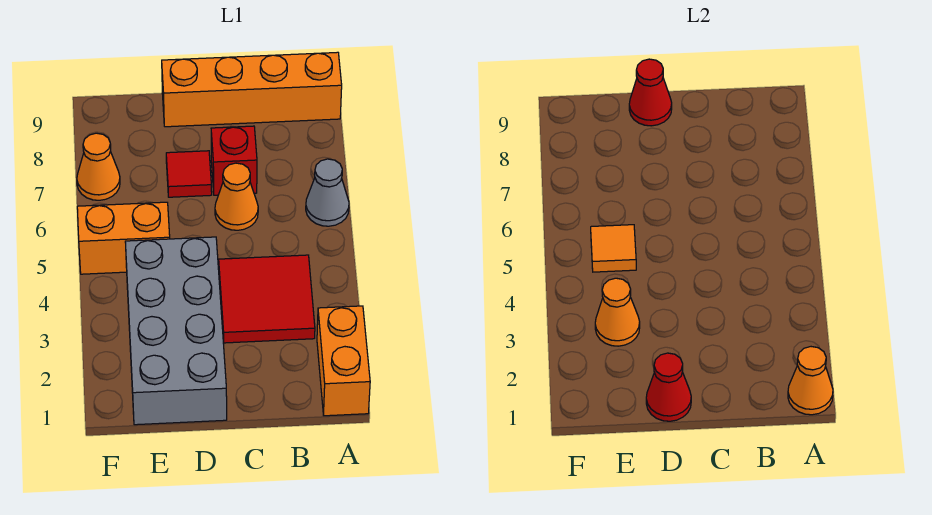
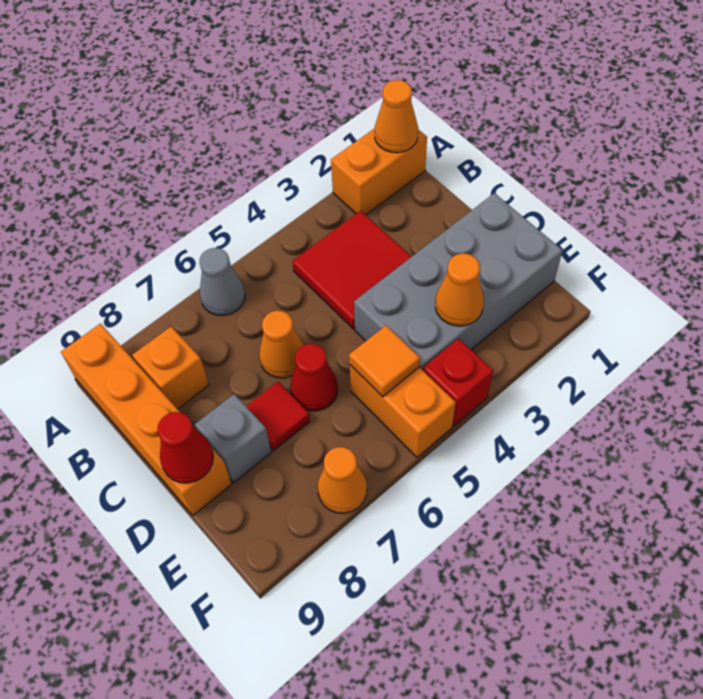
none -> orange brick B8 level 1
red brick C7 level 1 -> red brick F4 level 1
red cone D1 level 2 -> red cone D6 level 1
none -> grey brick D8 level 1

